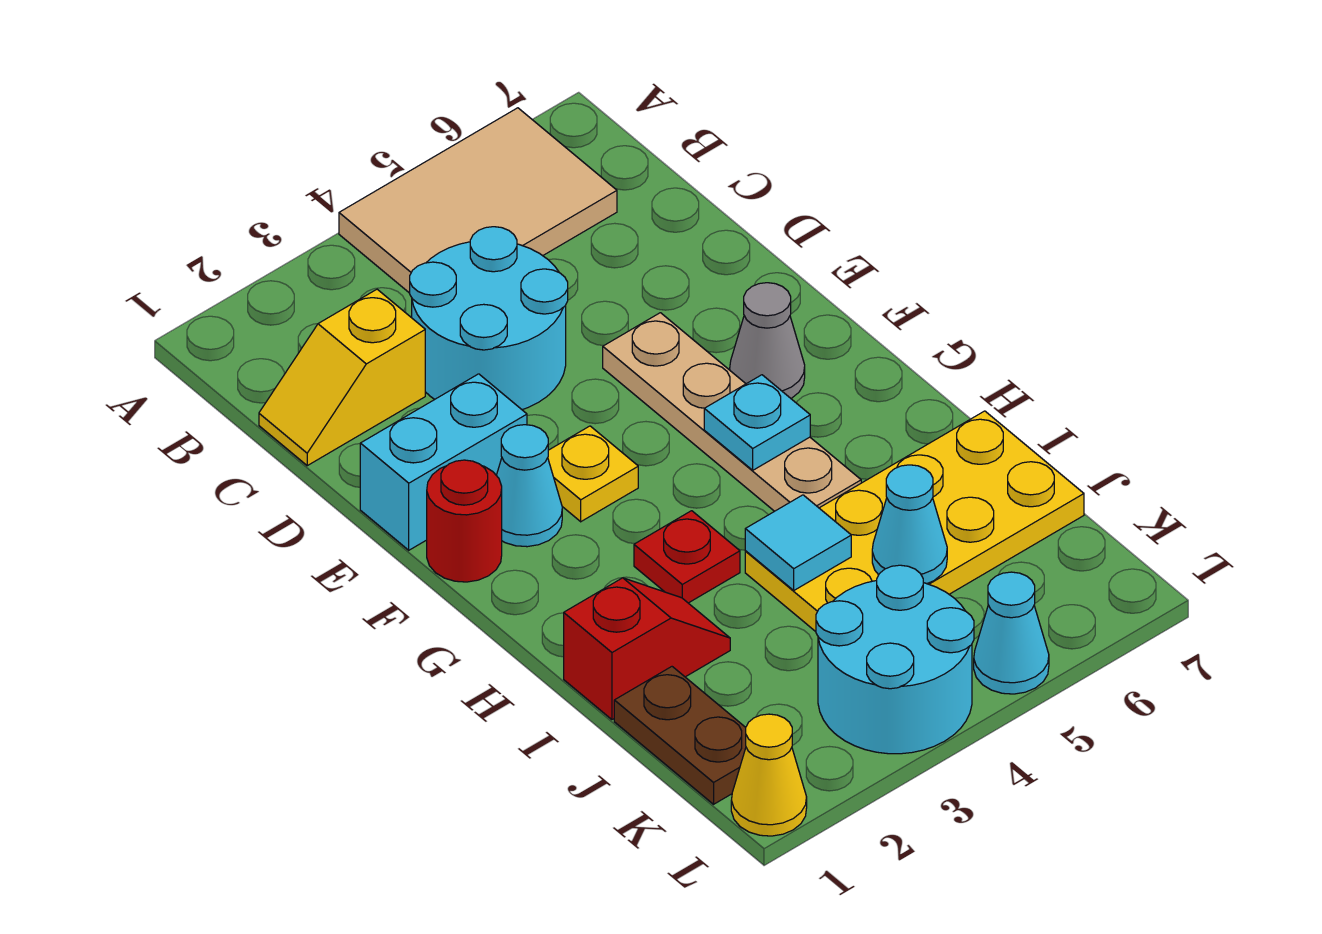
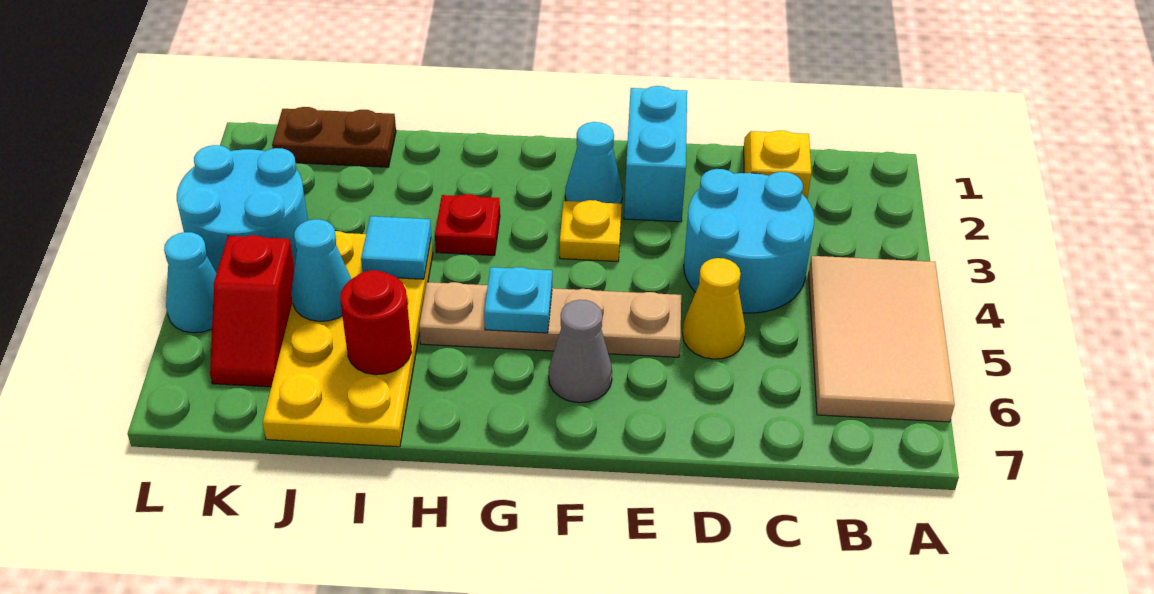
red round brick F1 level 1 -> red round brick I6 level 2
red slope I1:I2 level 1 top 1 -> red slope K5:K6 level 1 top 5
yellow cone L1 level 1 -> yellow cone D5 level 1

